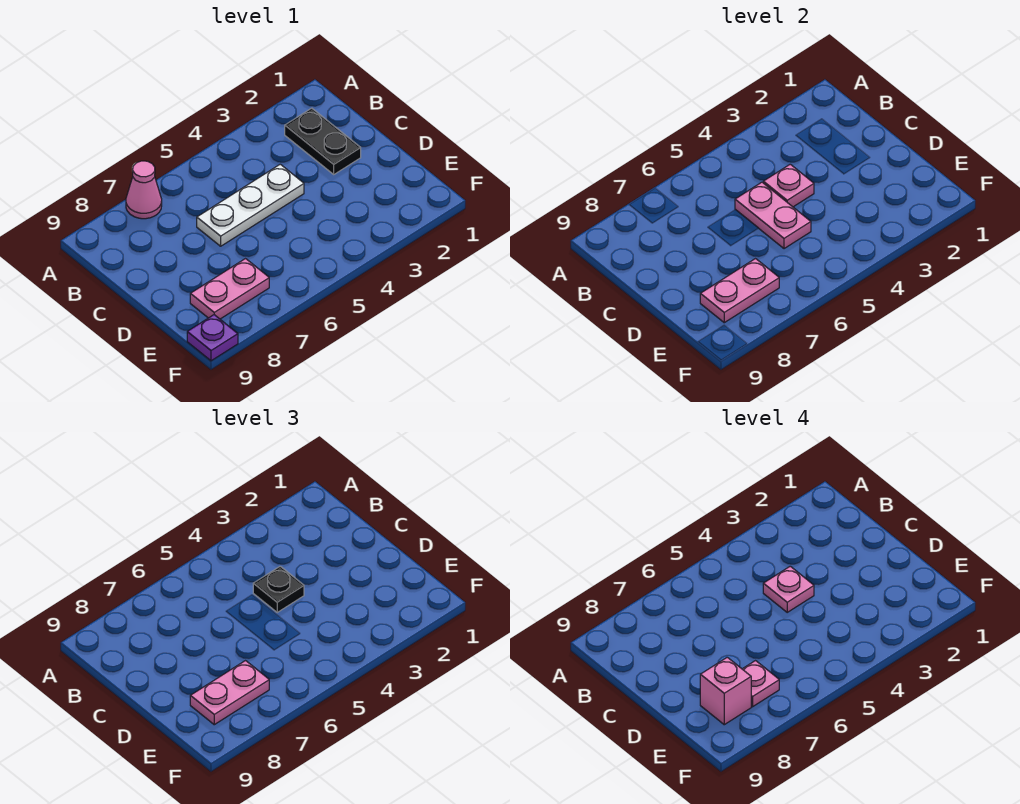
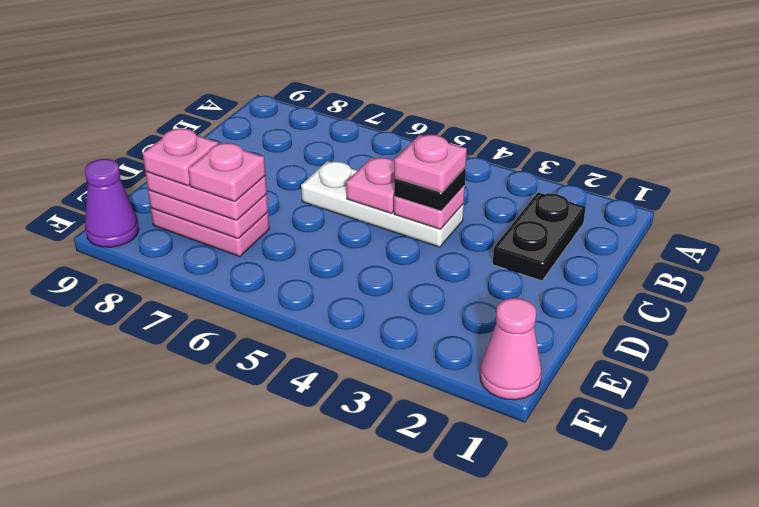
pink cone A7 level 1 -> pink cone F1 level 1
pink plate C5:D5 level 2 -> pink plate C5 level 2
pink brick E8 level 4 -> pink plate E8 level 4
purple plate F9 level 1 -> purple cone F9 level 1

